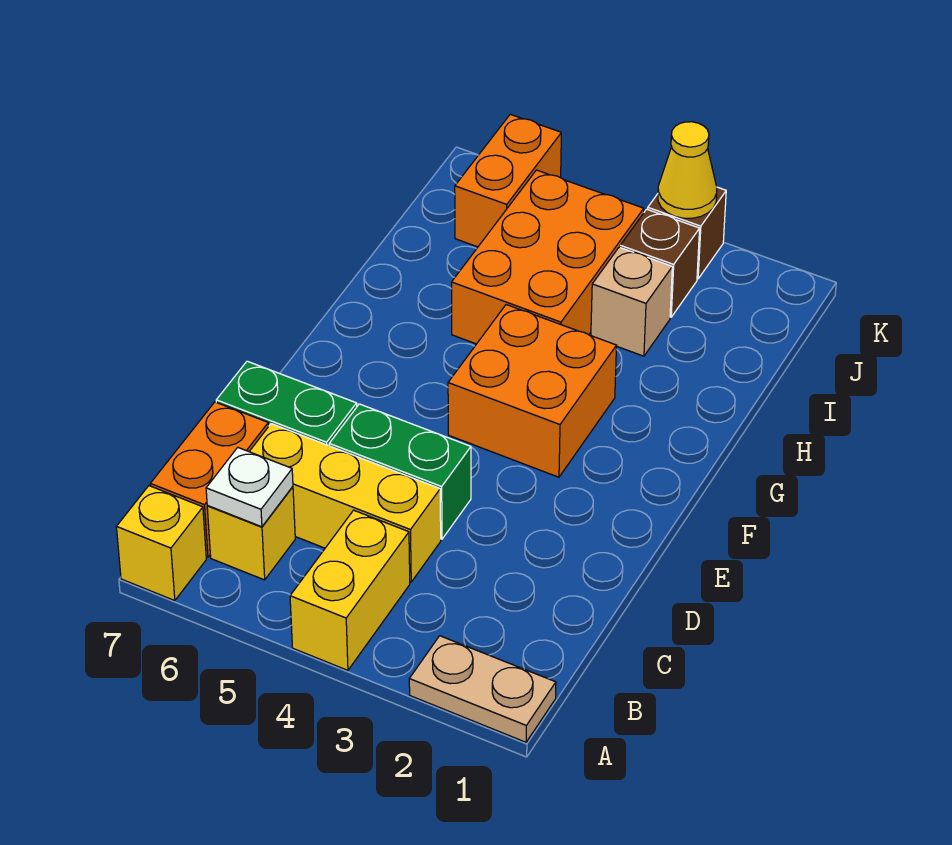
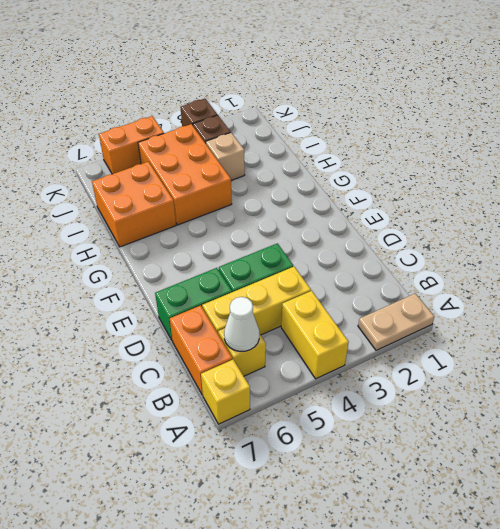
white plate B6 level 2 -> white cone B6 level 2
orange brick F3:G4 level 1 -> orange brick H6:I7 level 1
orange brick J6:K6 level 1 -> orange brick K5:K6 level 1
yellow cone K3 level 2 -> none

